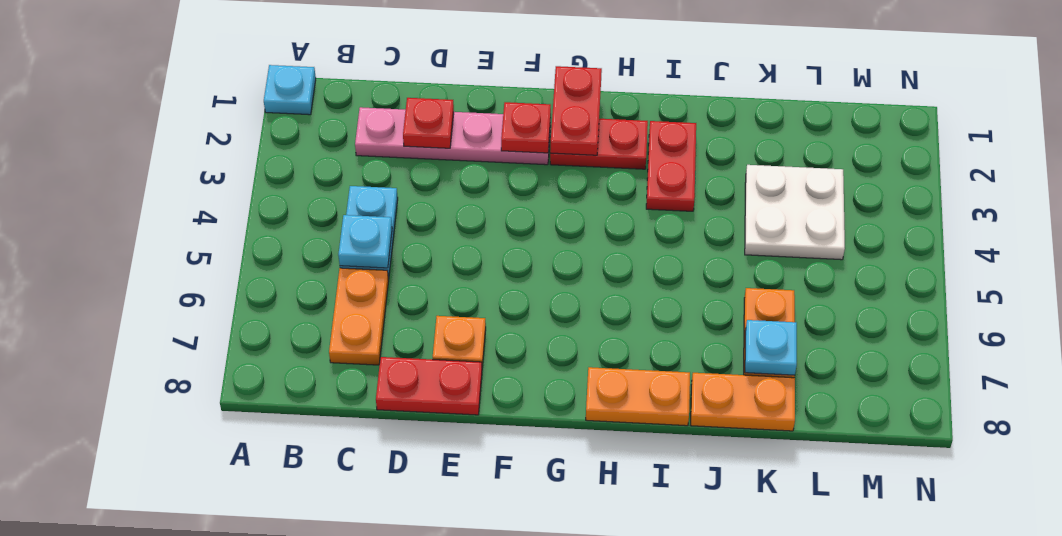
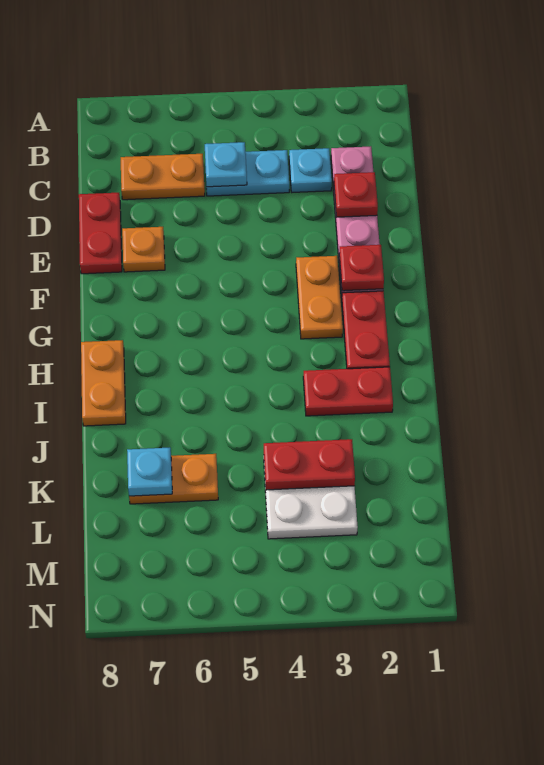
cyan plate A1 level 1 -> cyan plate C3 level 1
red plate G1:G2 level 2 -> red plate K3:K4 level 2
orange plate J8:K8 level 1 -> orange plate F3:G3 level 1

